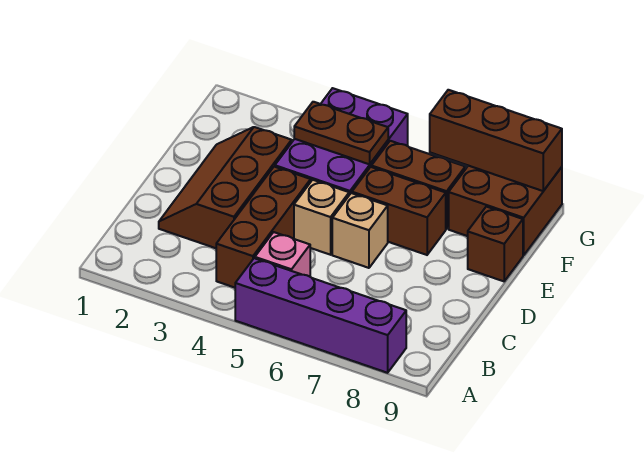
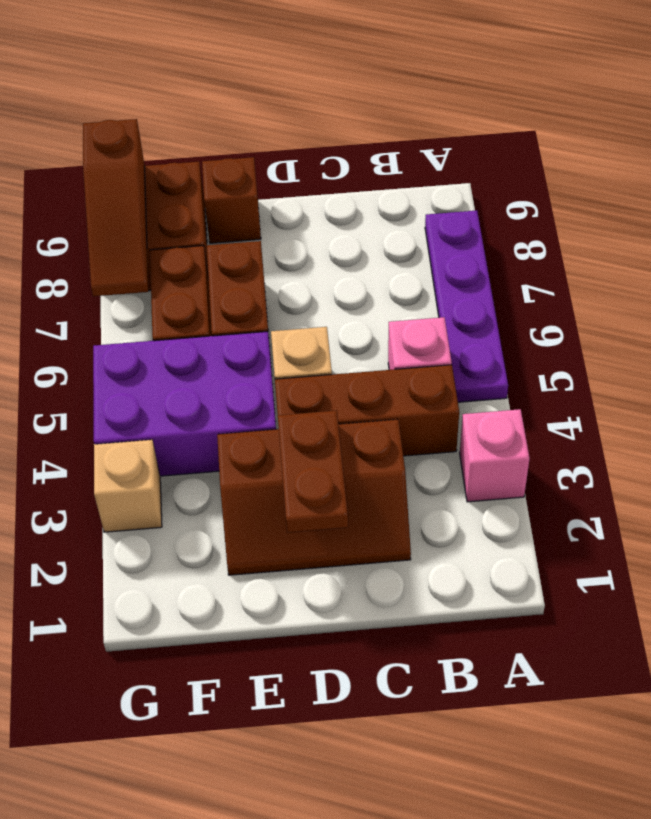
none -> pink brick A3 level 1
purple brick A5:A8 level 1 -> purple plate A5:A8 level 1
tan brick D6 level 1 -> tan brick G3 level 1
brown plate F4:F5 level 2 -> brown plate D2:D3 level 2
brown brick G7:G9 level 2 -> brown slope G7:G9 level 2 top 9

